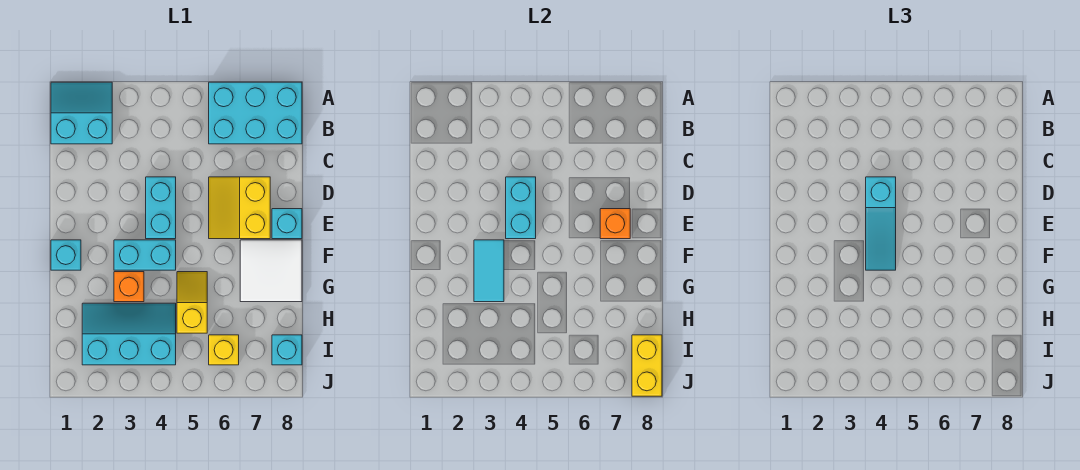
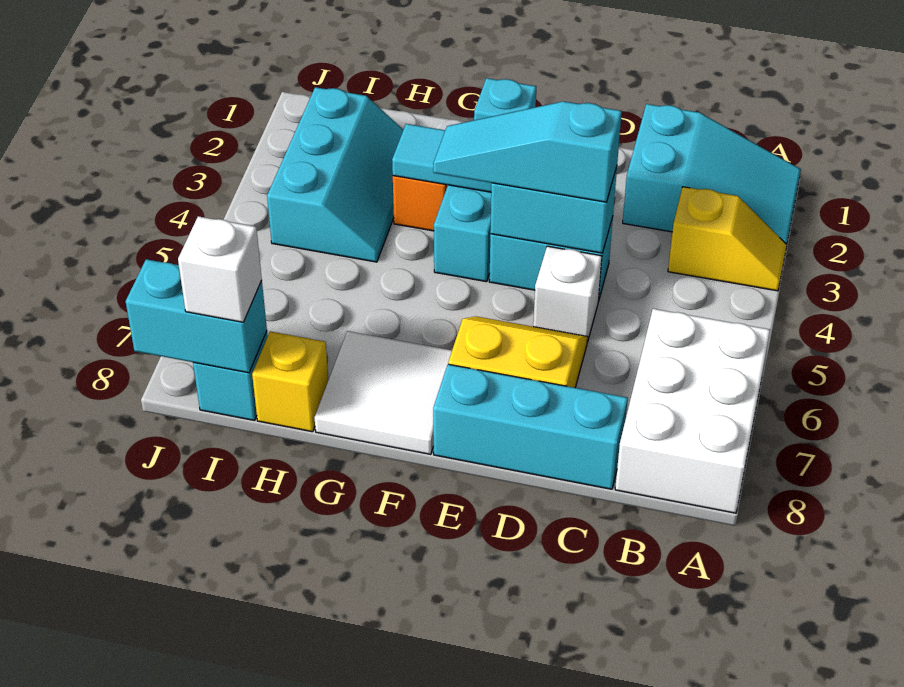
cyan slope A1:B2 level 1 top B -> cyan slope A1:C2 level 1 top C
cyan brick A6:B8 level 1 -> white brick A6:B8 level 1
none -> white brick D5 level 1
orange brick E7 level 2 -> none
cyan brick E8 level 1 -> cyan brick C8:E8 level 1
yellow slope G5:H5 level 1 top H -> yellow slope A3:B3 level 1 top B
yellow brick I6 level 1 -> yellow brick H8 level 1
yellow brick I8:J8 level 2 -> cyan brick I8:J8 level 2
none -> white brick I8 level 3

